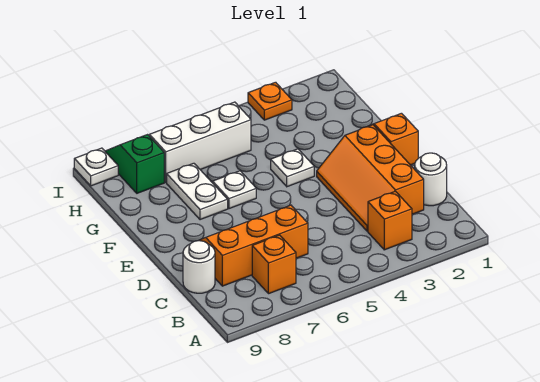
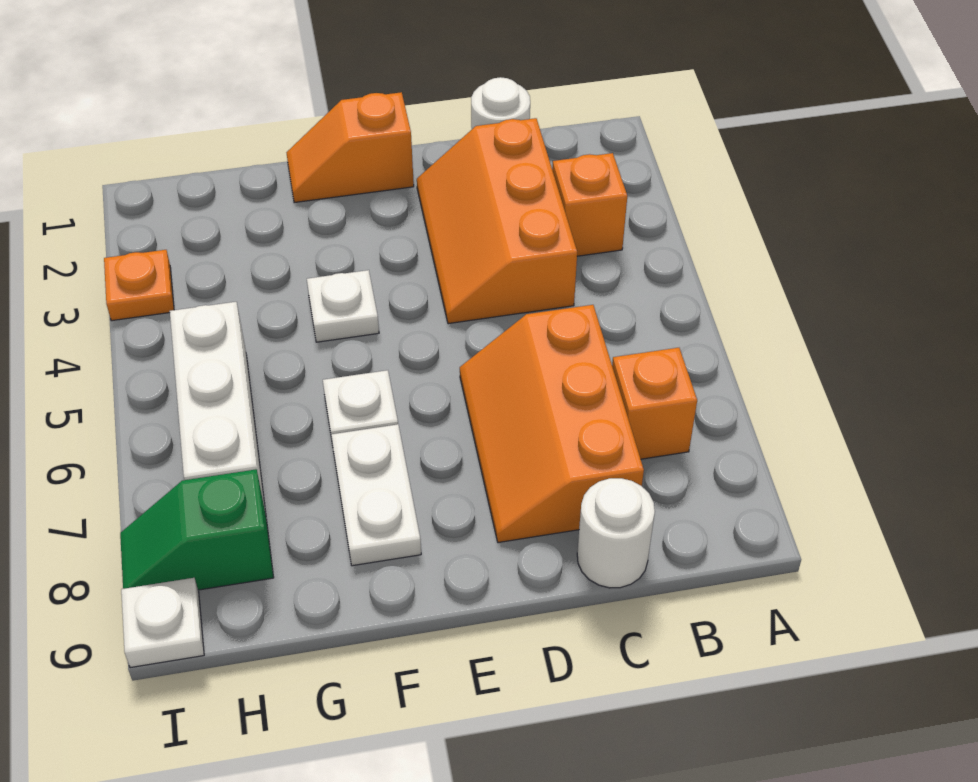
orange slope C2:E3 level 1 top 2 -> orange slope C2:D4 level 1 top C
white plate F7:G7 level 1 -> white plate F7:F8 level 1

